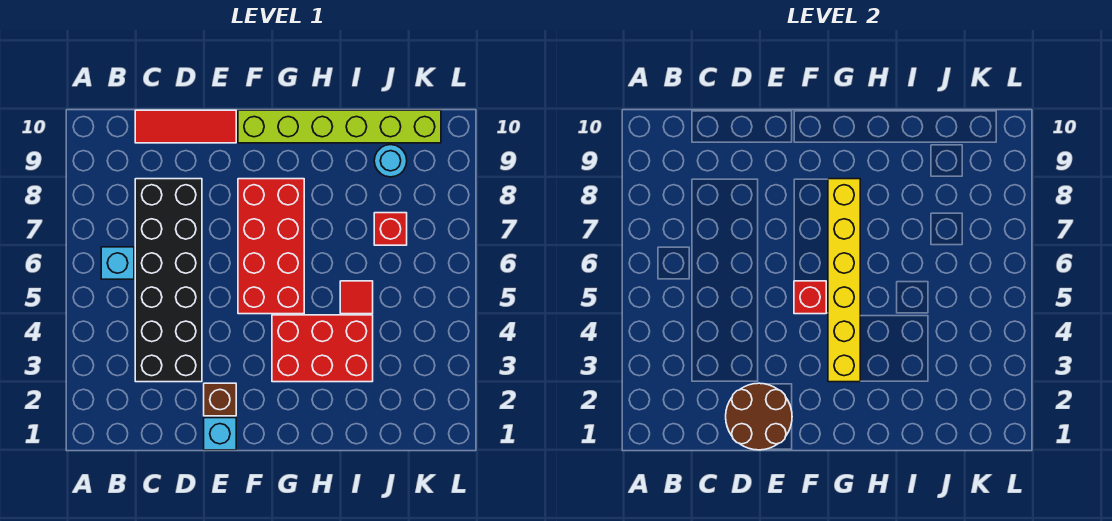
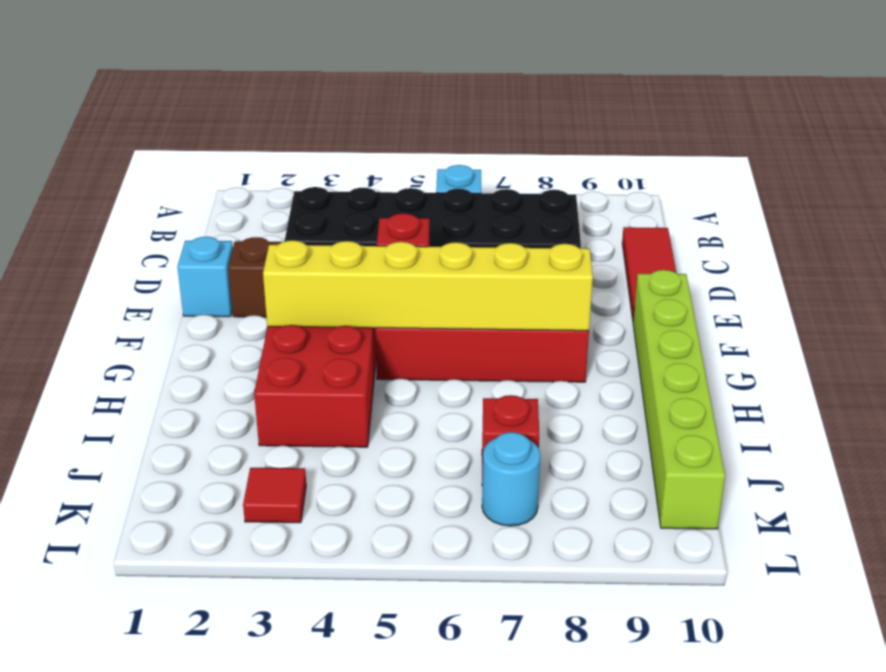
brown round brick D1:E2 level 2 -> none
red tile I5 level 1 -> red tile K3 level 1
cyan round brick J9 level 1 -> cyan round brick K7 level 1

